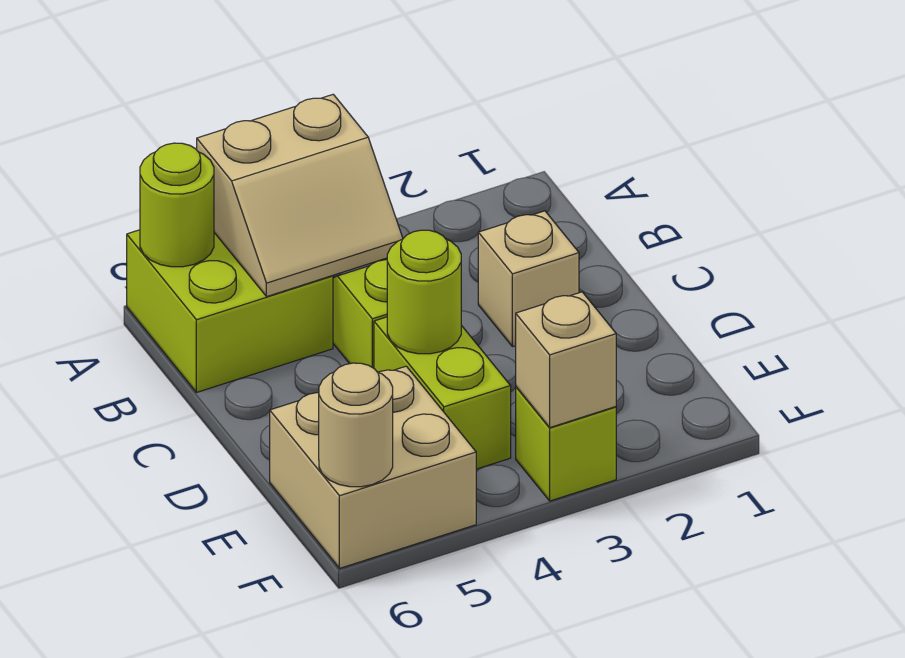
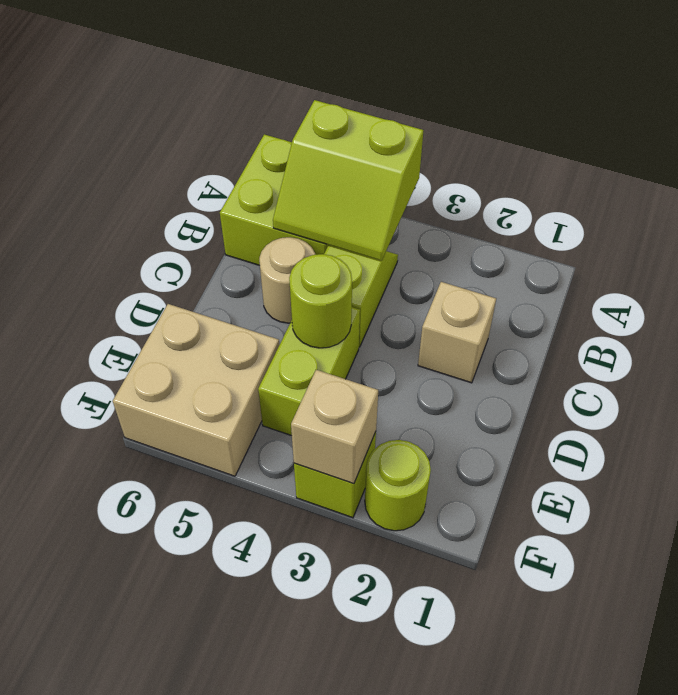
tan slope A4:B5 level 2 top A -> lime slope A4:B5 level 2 top A
lime round brick A6 level 2 -> lime round brick F2 level 1
tan round brick F6 level 2 -> tan round brick C5 level 1

